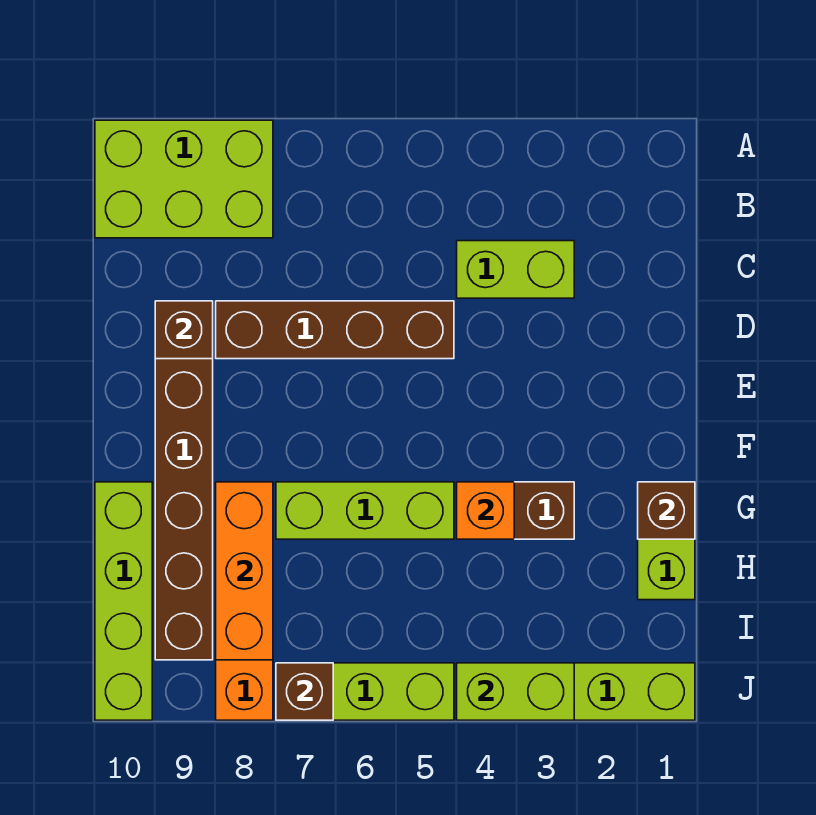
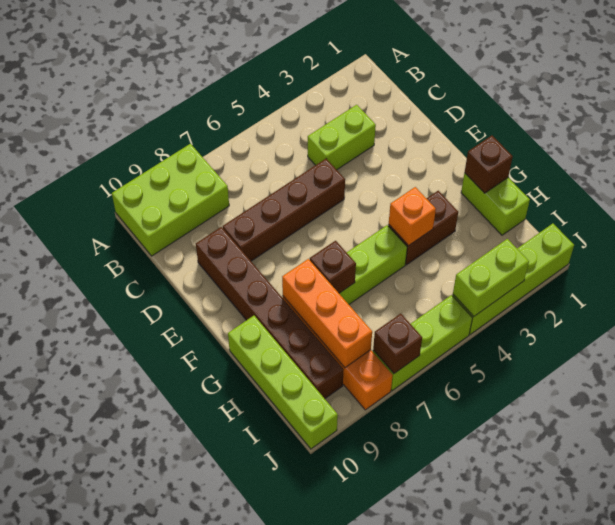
brown brick D9 level 2 -> brown brick G7 level 2

